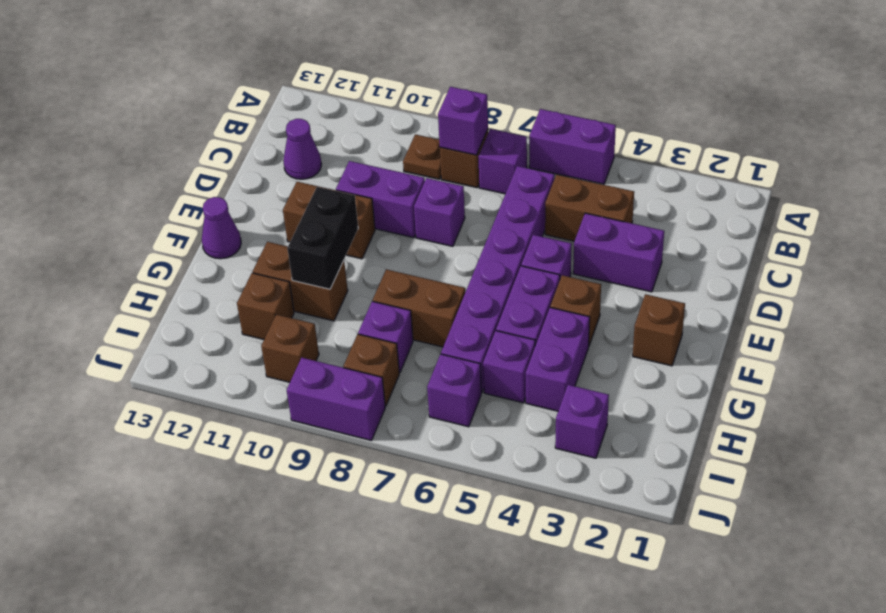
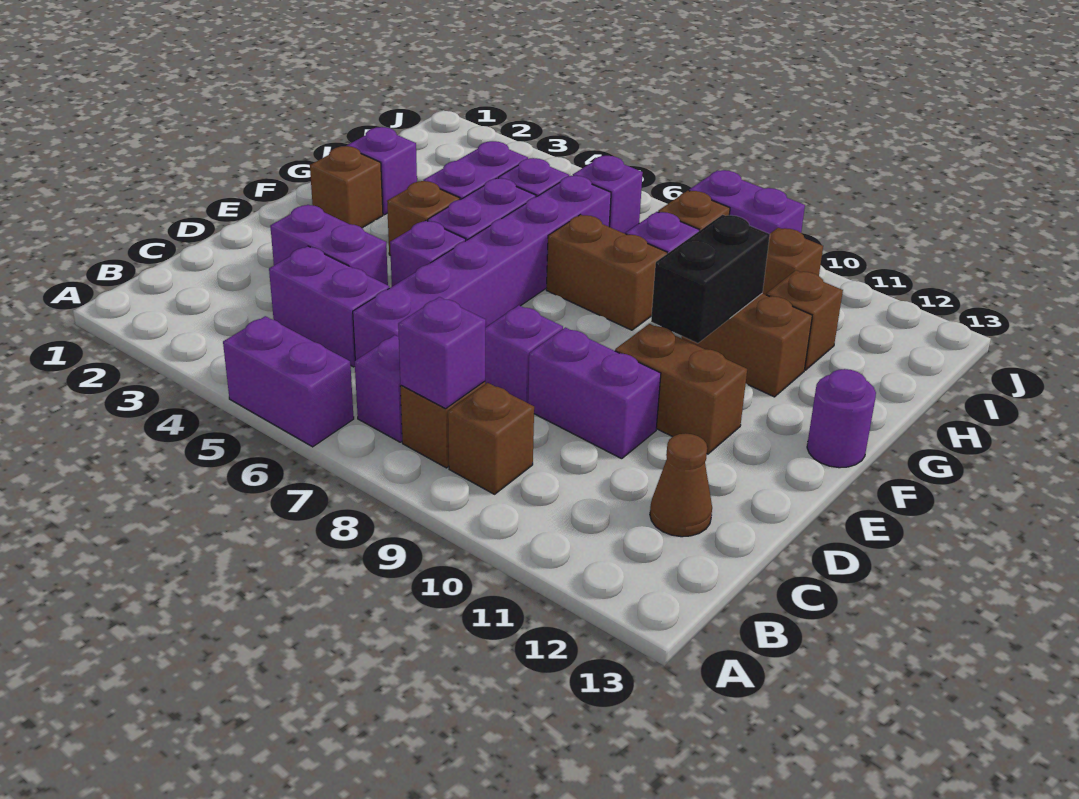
brown plate B9 level 1 -> brown brick B9 level 1
brown brick C4:C5 level 1 -> purple brick C4:C5 level 1
purple cone C12 level 1 -> brown cone C12 level 1
purple cone F13 level 1 -> purple round brick F13 level 1
purple brick I3 level 1 -> purple brick G2 level 1

